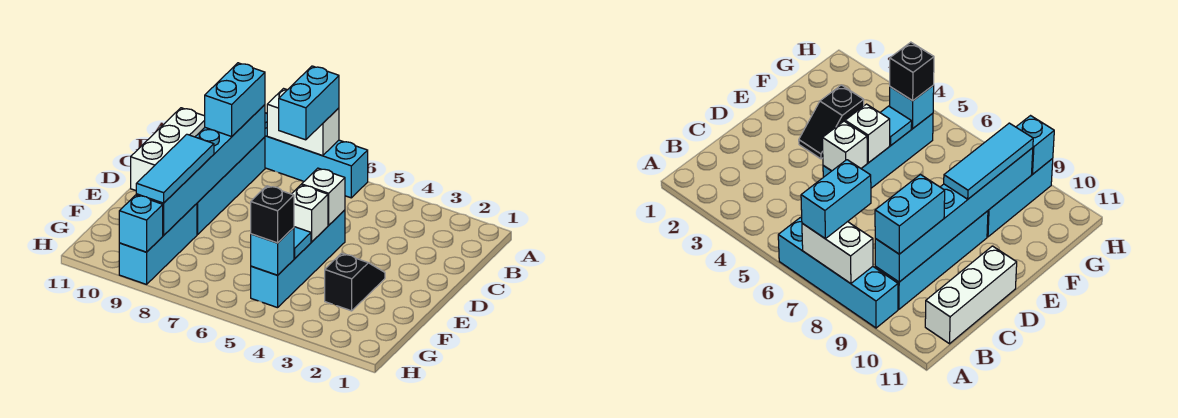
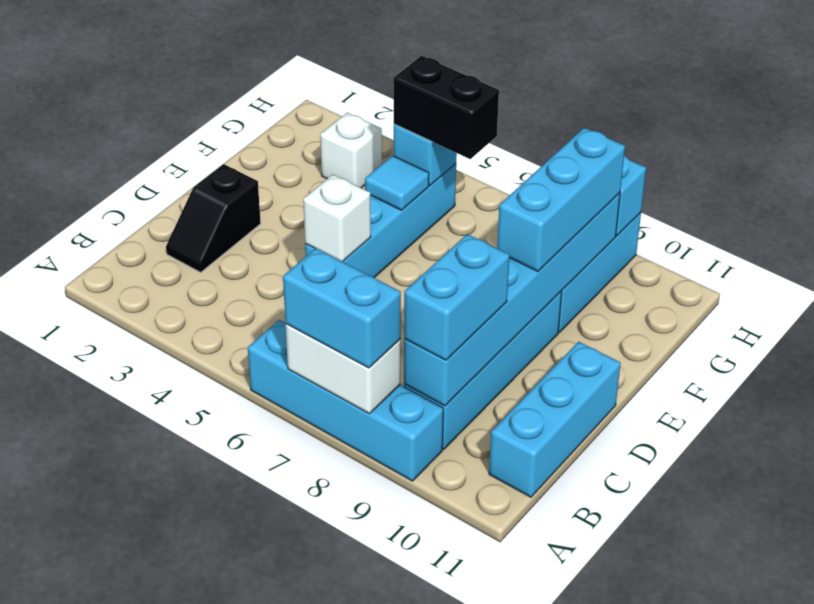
cyan brick A7:B7 level 3 -> cyan brick A7:A8 level 3
white brick B11:D11 level 1 -> cyan brick B11:D11 level 1
black slope E3:F3 level 1 top F -> black slope C2:D2 level 1 top D
white brick E5 level 2 -> white brick G3 level 1
cyan tile E9:G9 level 3 -> cyan brick E9:G9 level 3
black brick G5 level 3 -> black brick G5:G6 level 3

